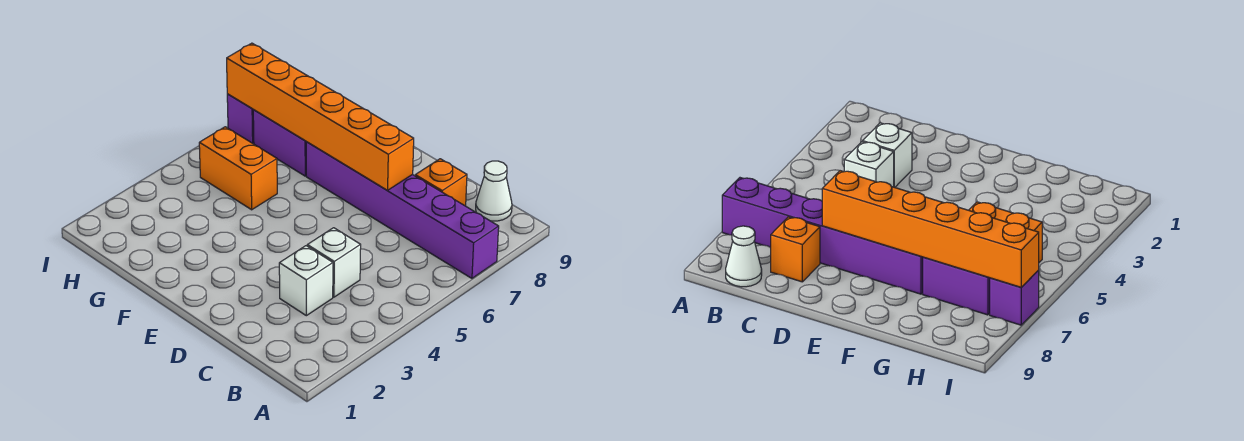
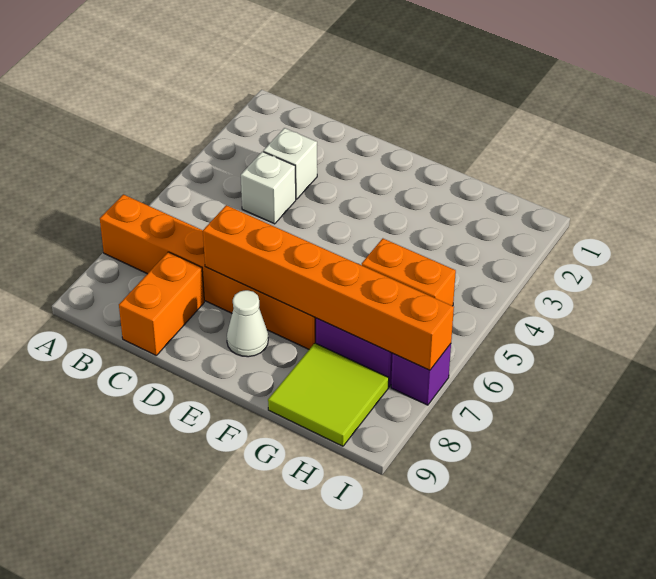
purple brick A7:F7 level 1 -> orange brick A7:F7 level 1
white cone B9 level 1 -> white cone E8 level 1
orange brick C8 level 1 -> orange brick C8:C9 level 1
none -> lime tile G8:H9 level 1

